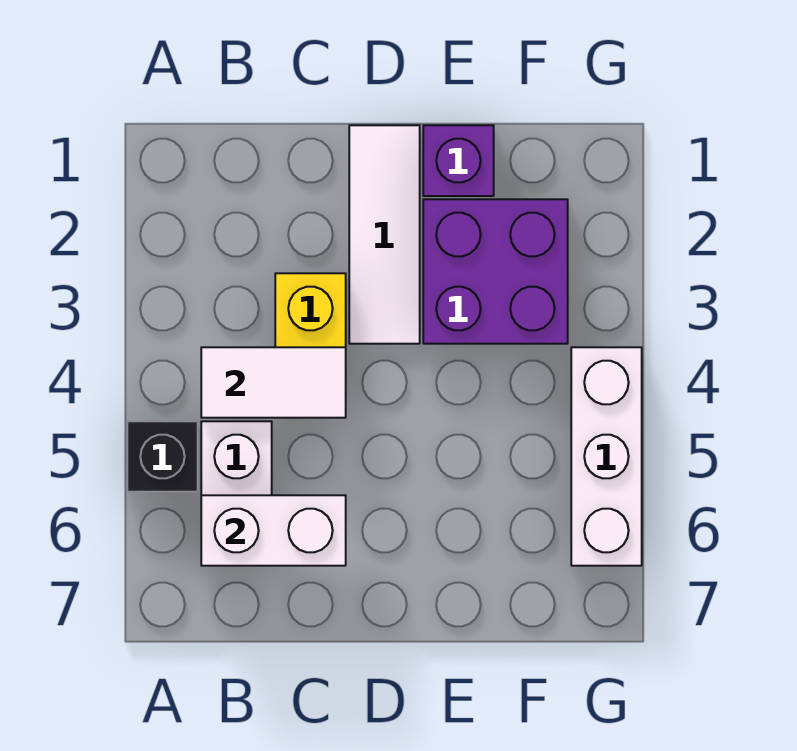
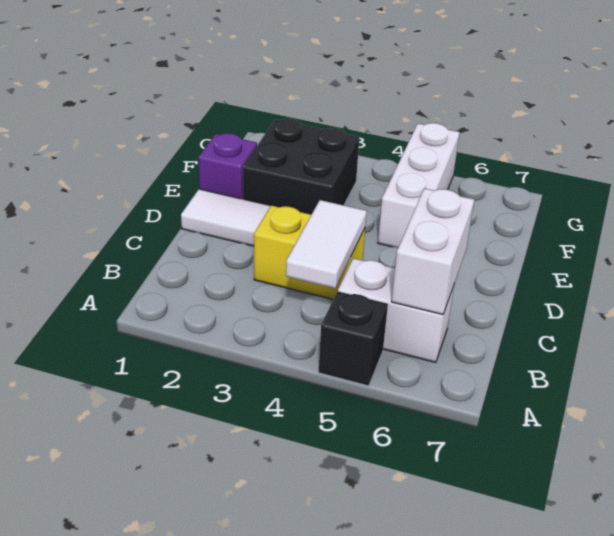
purple brick E2:F3 level 1 -> black brick E2:F3 level 1
white brick G4:G6 level 1 -> white brick E5:G5 level 1

